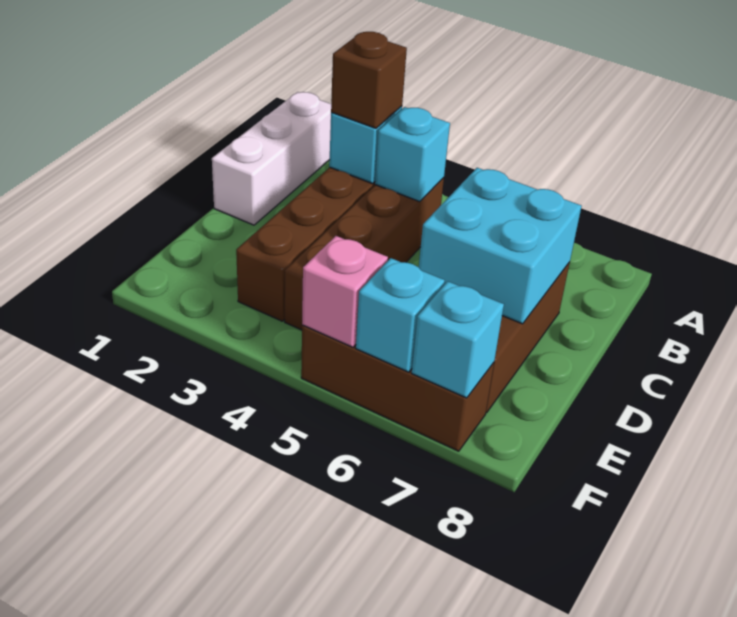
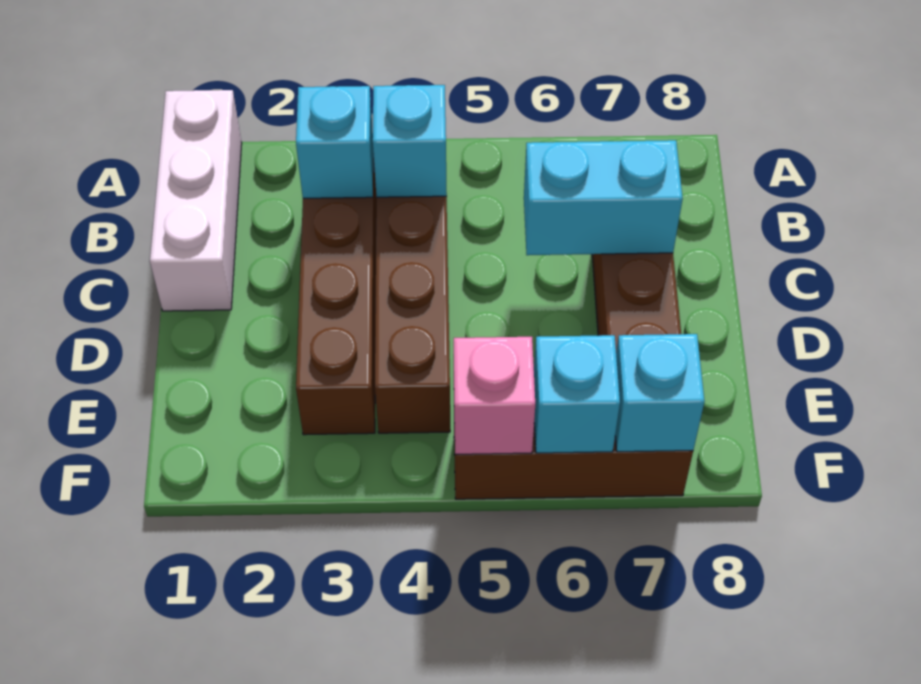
brown brick B3 level 3 -> none
cyan brick C6:D7 level 2 -> cyan brick C6:C7 level 2

